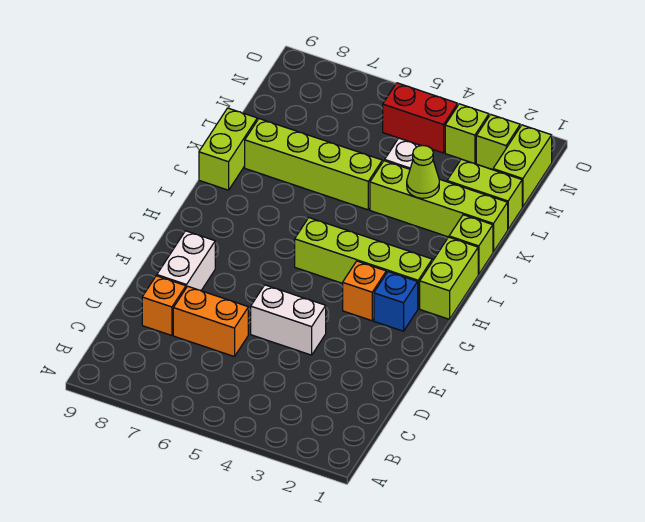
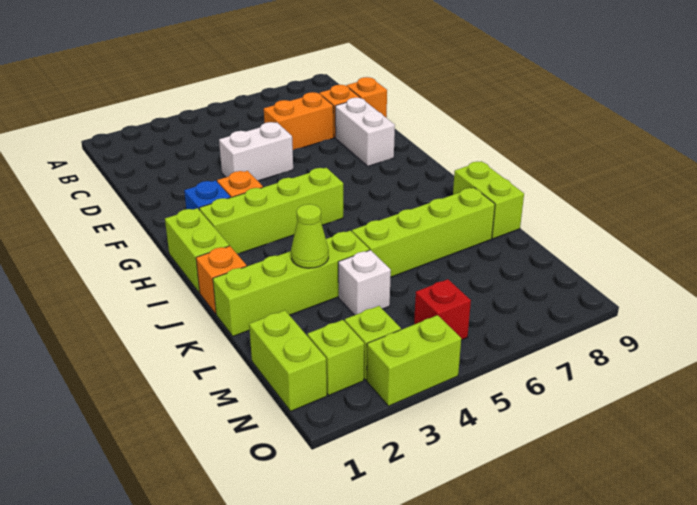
none -> orange brick D9 level 1
lime brick J1 level 1 -> orange brick J1 level 1
lime brick L1:L2 level 1 -> lime brick O3:O4 level 1
red brick N4:N5 level 1 -> red brick N5 level 1

